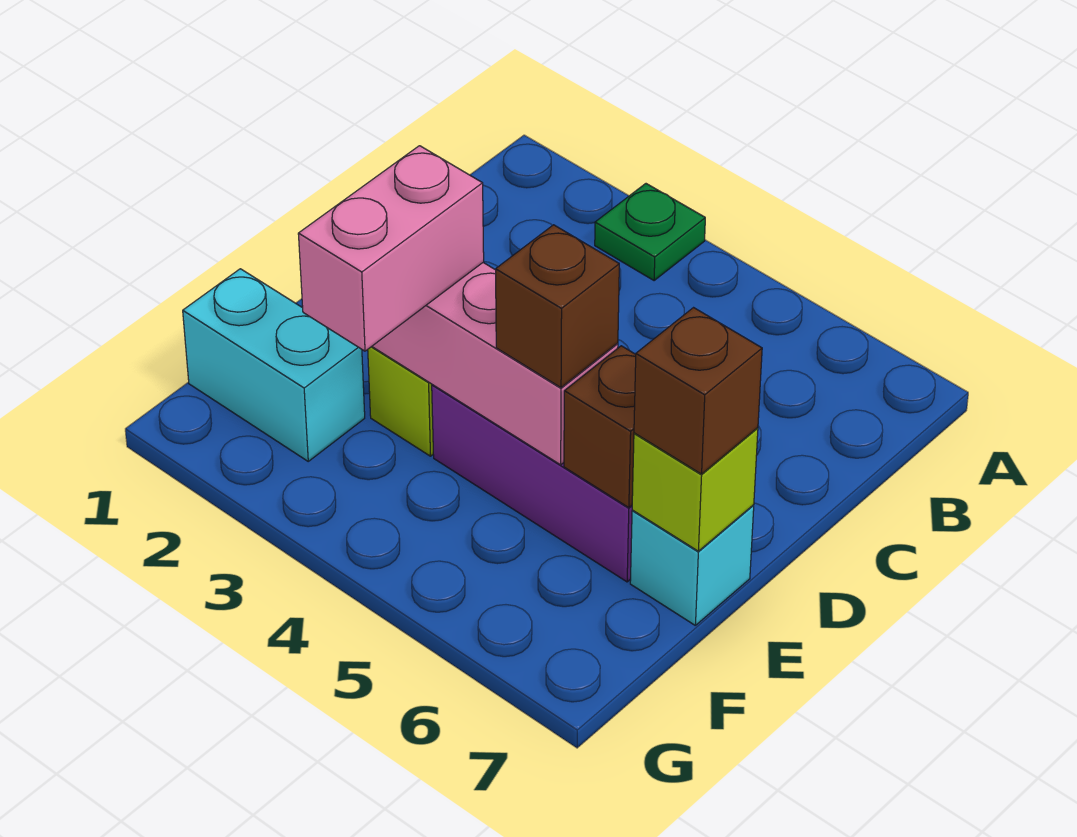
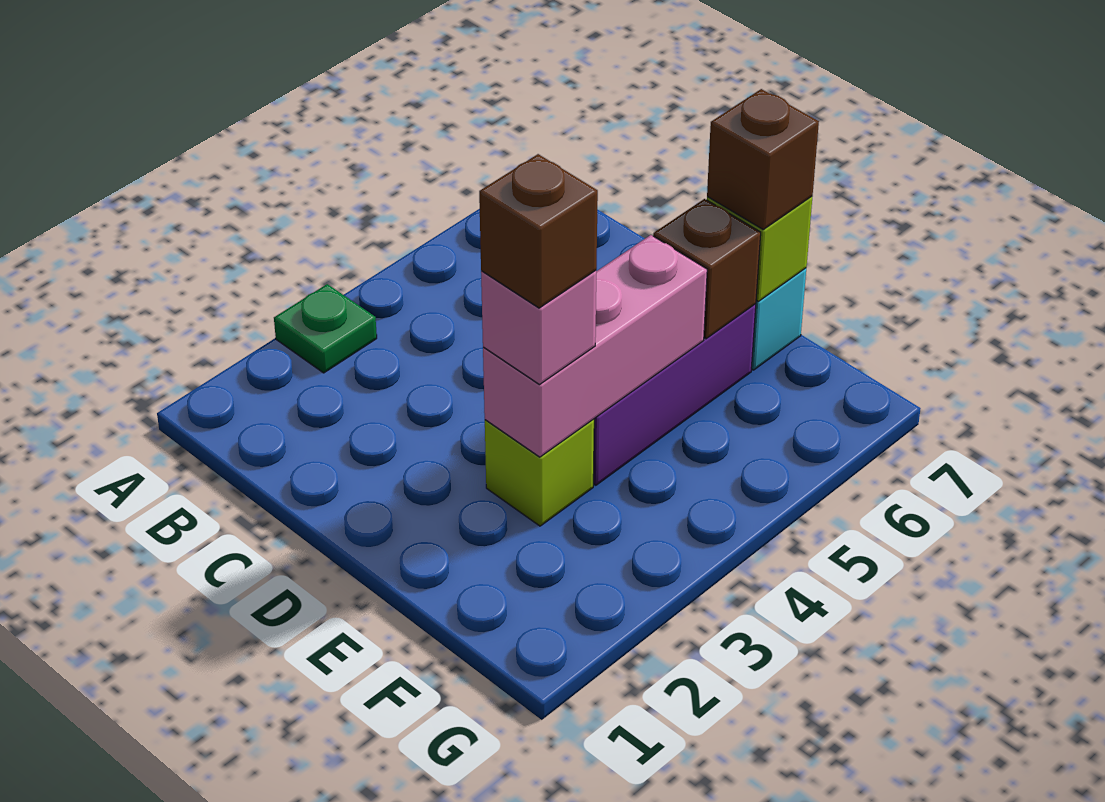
pink brick E3:F3 level 3 -> pink brick E3 level 3
brown brick E5 level 3 -> brown brick E3 level 4
cyan brick F1:F2 level 1 -> none

